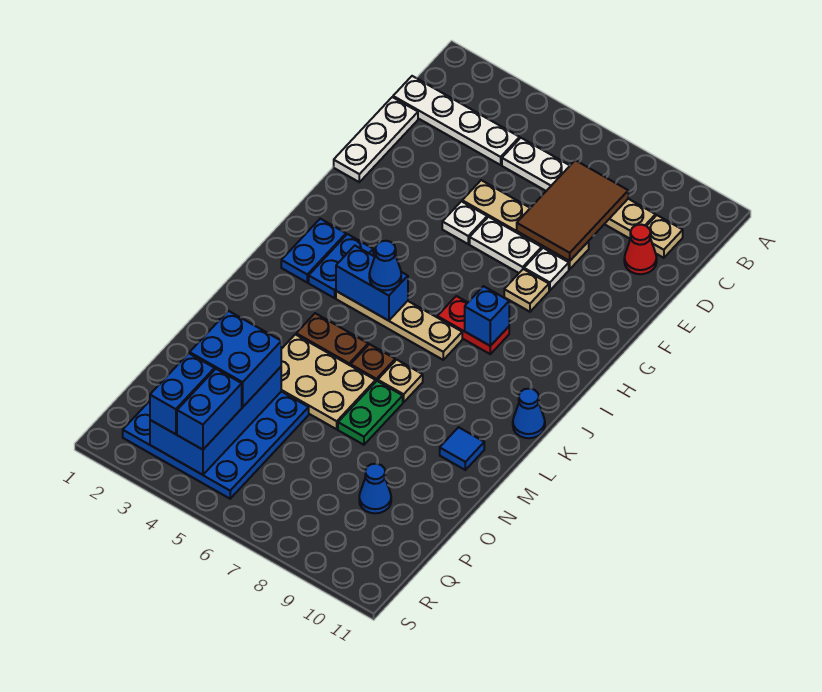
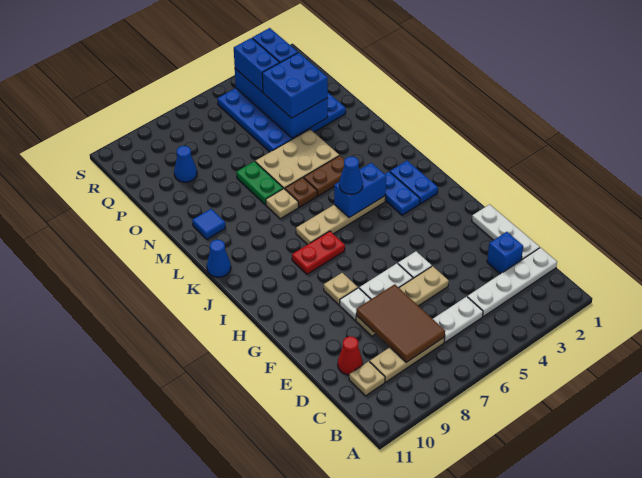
blue brick I8 level 2 -> blue brick D2 level 1

